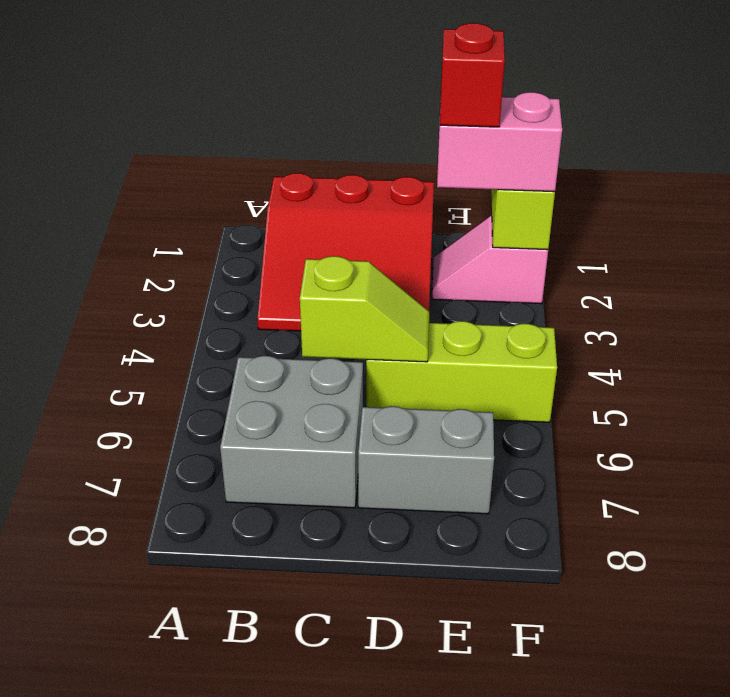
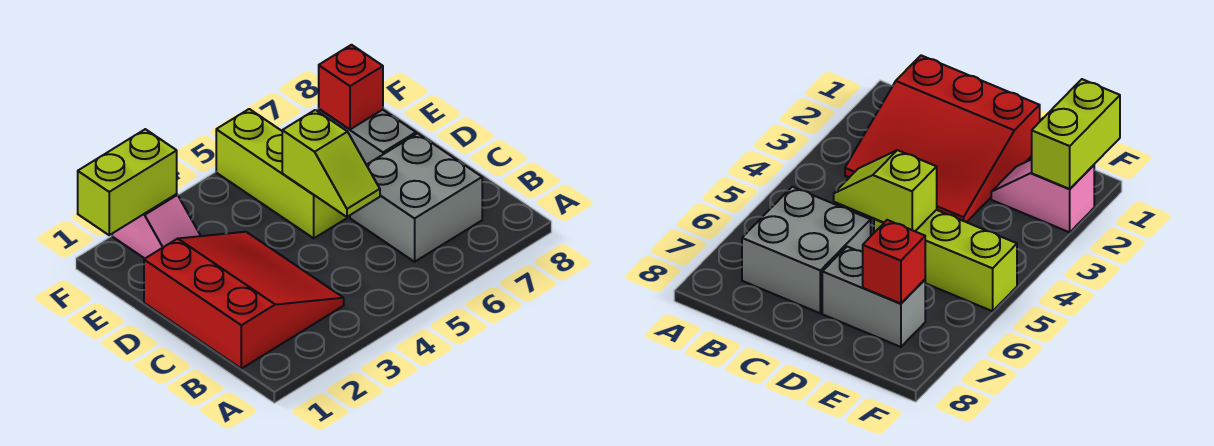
lime slope C5:D5 level 2 top C -> lime slope C5:D5 level 2 top D
pink brick E2:F2 level 3 -> none
red brick E2 level 4 -> red brick E7 level 2

